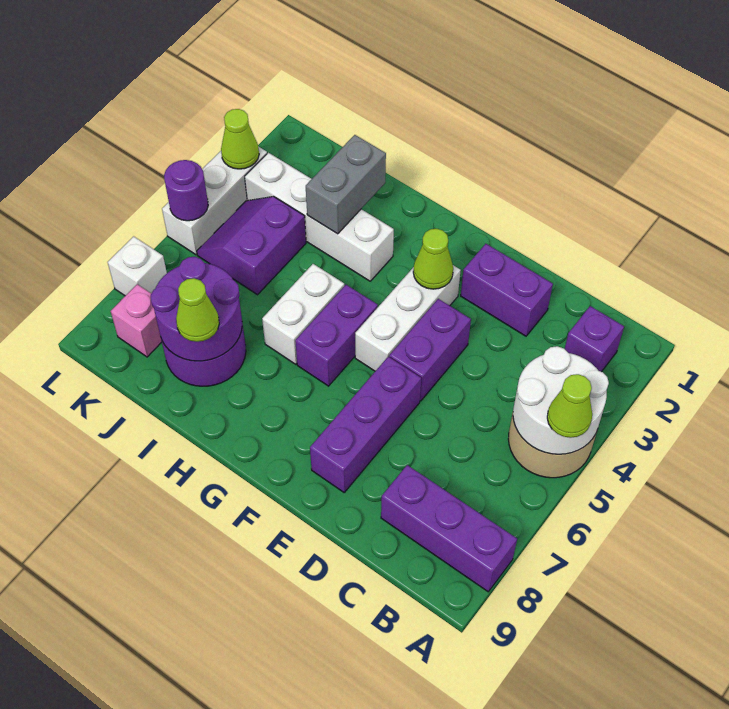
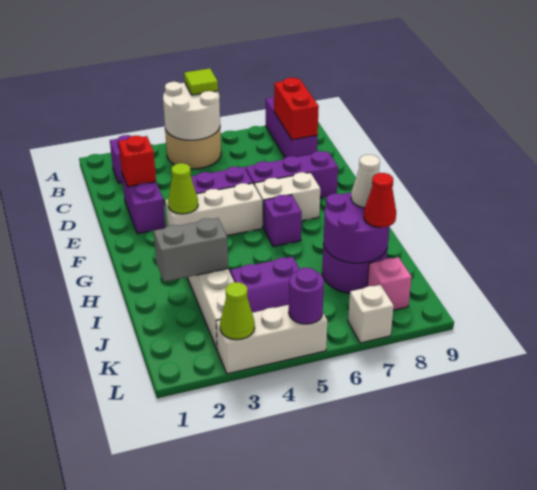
lime cone A5 level 3 -> lime tile A5 level 3
none -> red brick B8:C8 level 2
none -> red brick D2 level 2
purple brick G5:G6 level 1 -> purple brick G6 level 1
white brick H5:H6 level 1 -> white brick F6:F7 level 1
lime cone I8 level 3 -> white cone I8 level 3
none -> red cone J8 level 3

